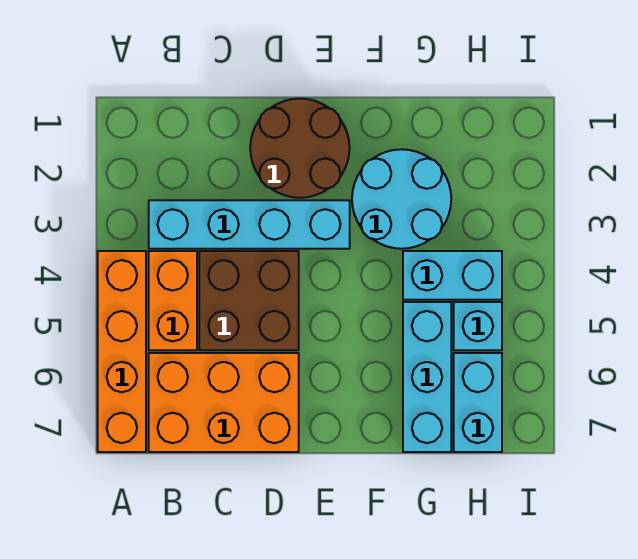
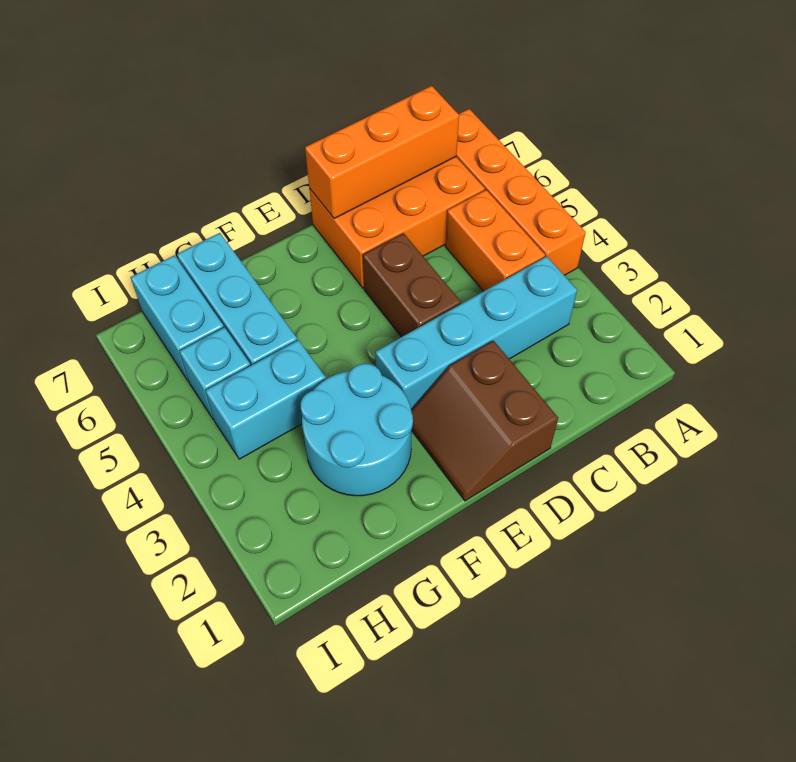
none -> orange brick B7:D7 level 2
brown brick C4:D5 level 1 -> brown brick D4:D5 level 1
brown round brick D1:E2 level 1 -> brown slope D1:E2 level 1 top D

